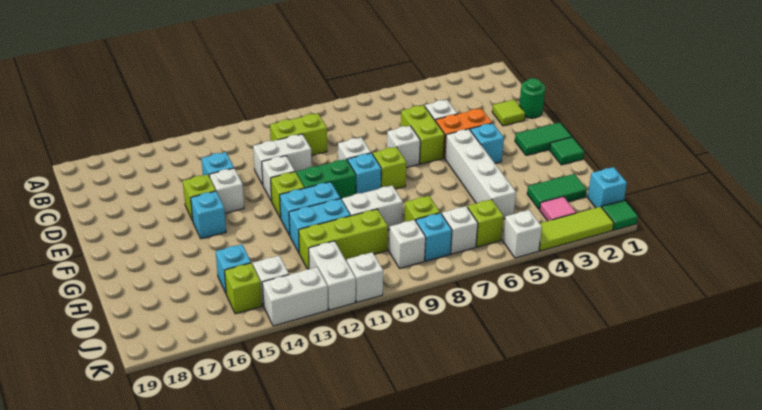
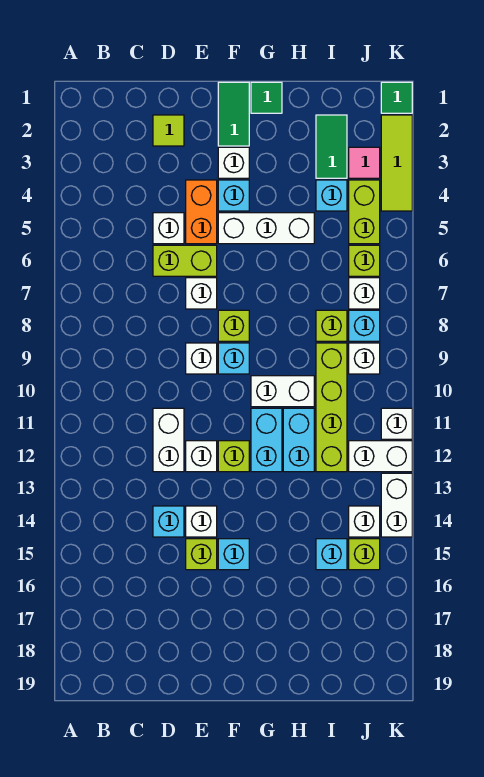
lime brick C10:C11 level 1 -> lime brick J4:J5 level 1
green round brick D1 level 1 -> none
white brick F5:I5 level 1 -> white brick F5:H5 level 1
green brick F10:F11 level 1 -> none
white brick H9:H10 level 1 -> white brick G10:H10 level 1
lime brick I10:I12 level 1 -> lime brick I9:I12 level 1
cyan brick J1 level 1 -> cyan brick I4 level 1
white brick K5 level 1 -> white brick F3 level 1

